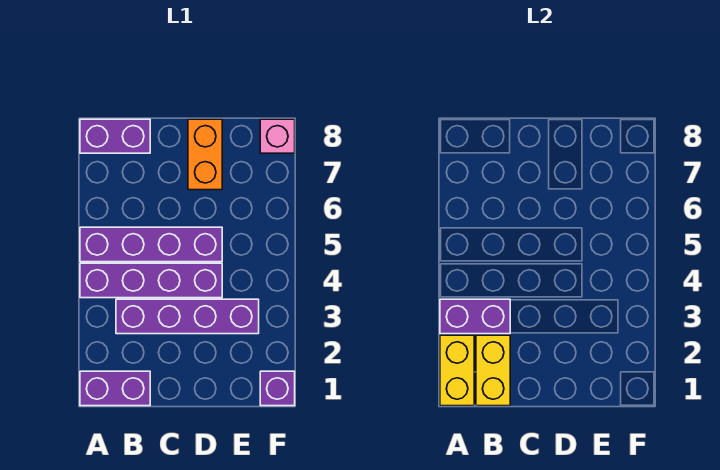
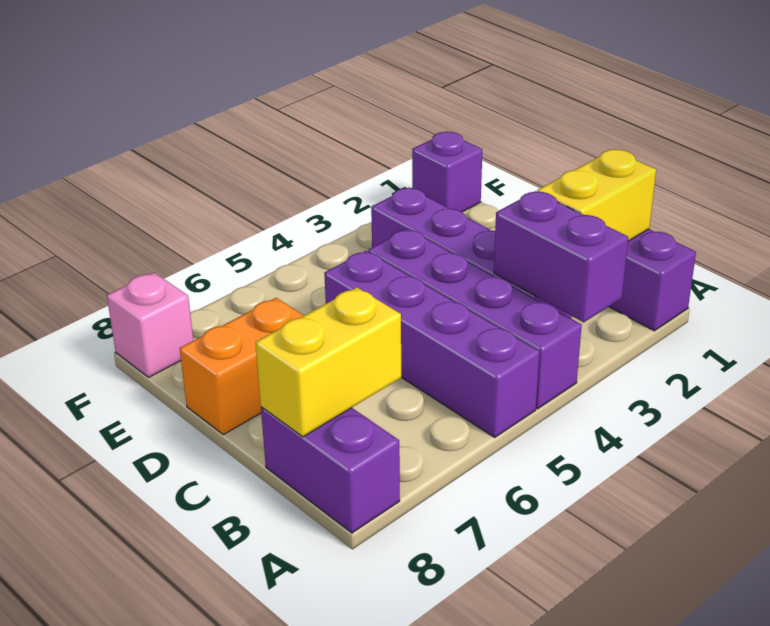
yellow brick A1:A2 level 2 -> yellow brick B7:B8 level 2

